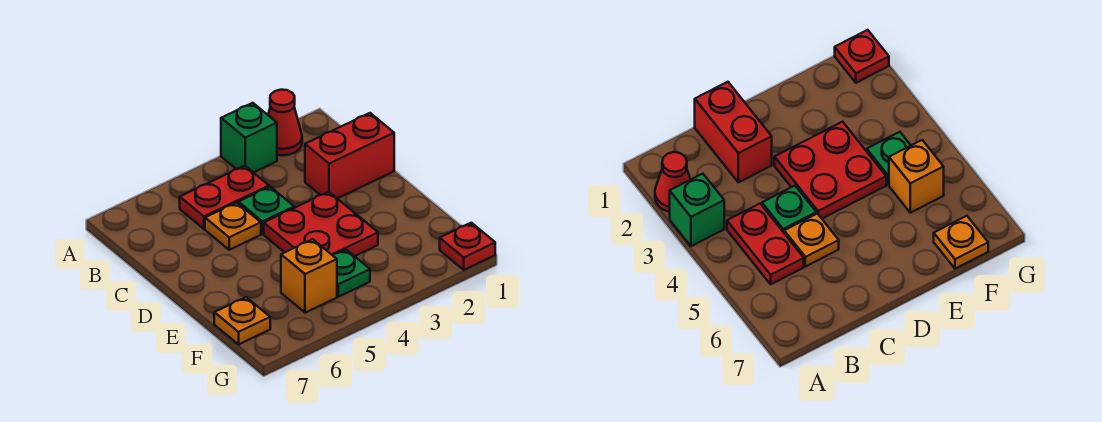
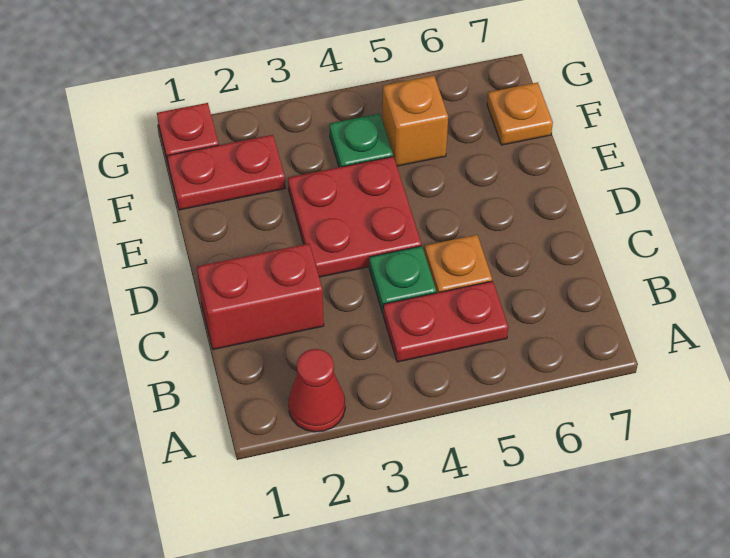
green brick A3 level 1 -> none
none -> red plate F1:F2 level 1

